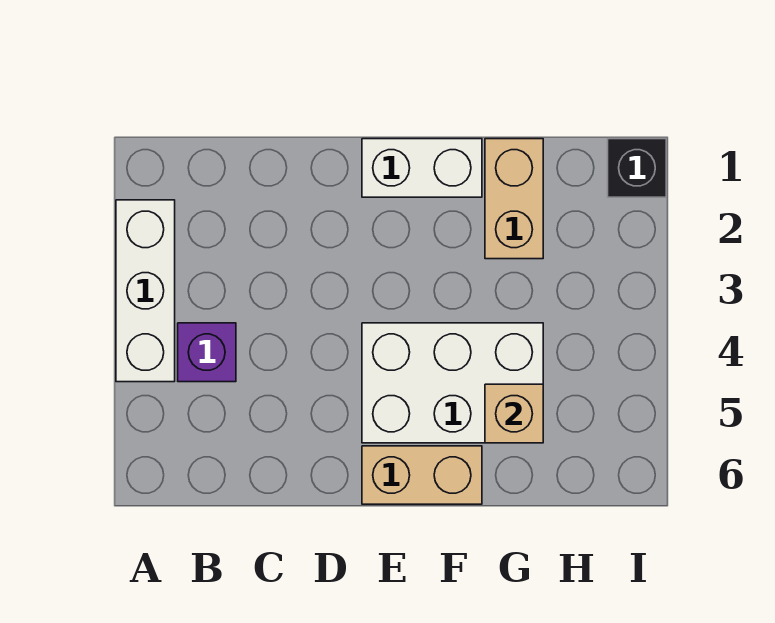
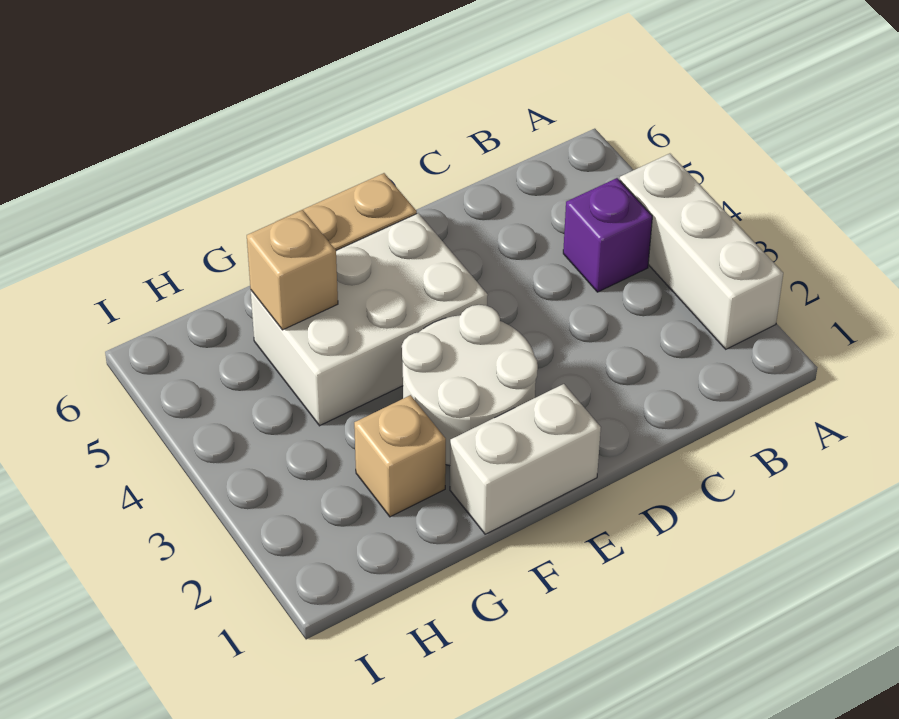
none -> white round brick E2:F3 level 1
tan brick G1:G2 level 1 -> tan brick G2 level 1
black brick I1 level 1 -> none

